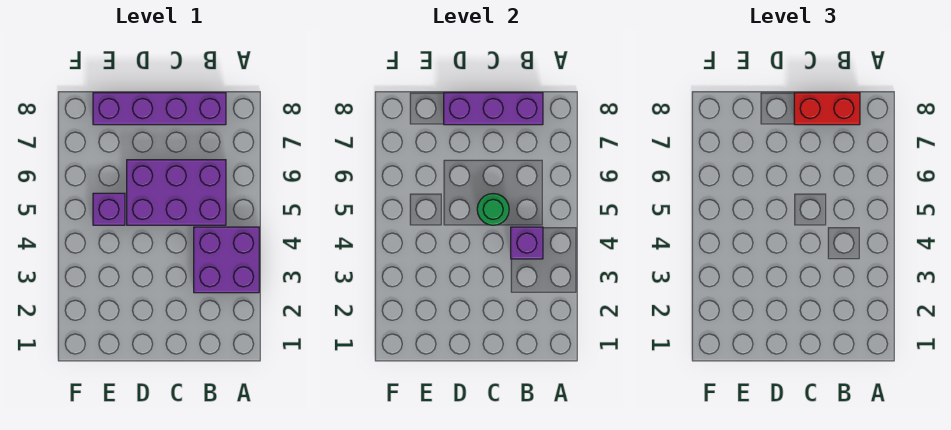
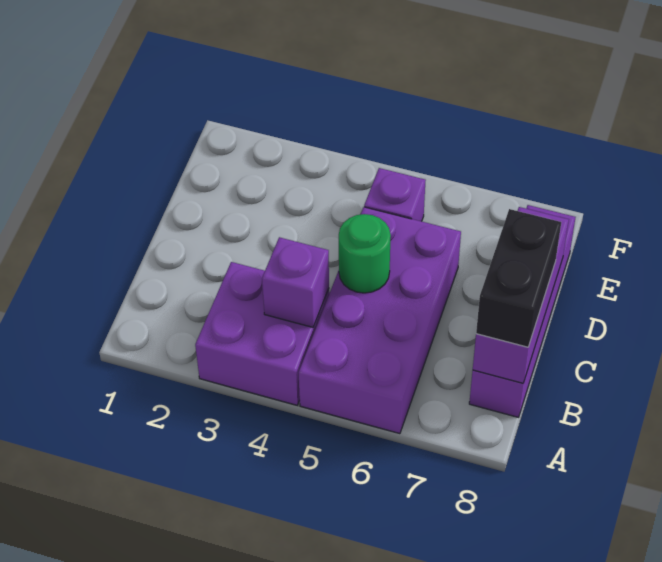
purple brick B5:D6 level 1 -> purple brick A5:D6 level 1
red brick B8:C8 level 3 -> black brick B8:C8 level 3

